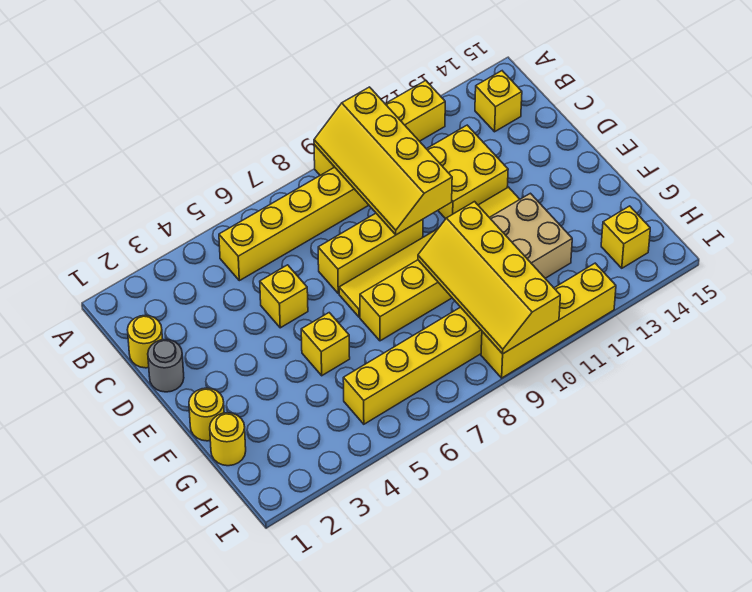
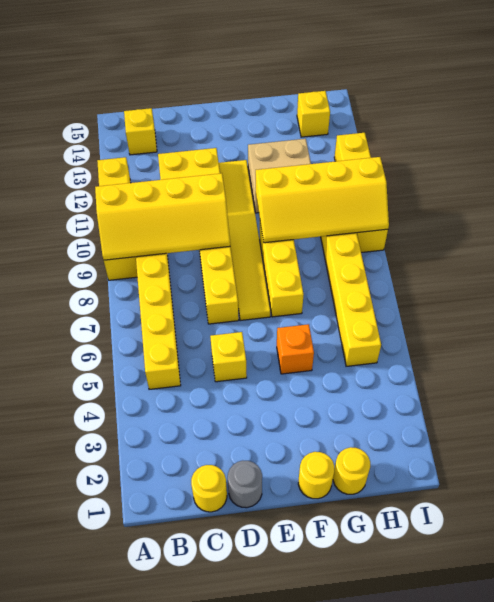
yellow brick F5 level 1 -> orange brick F5 level 1

